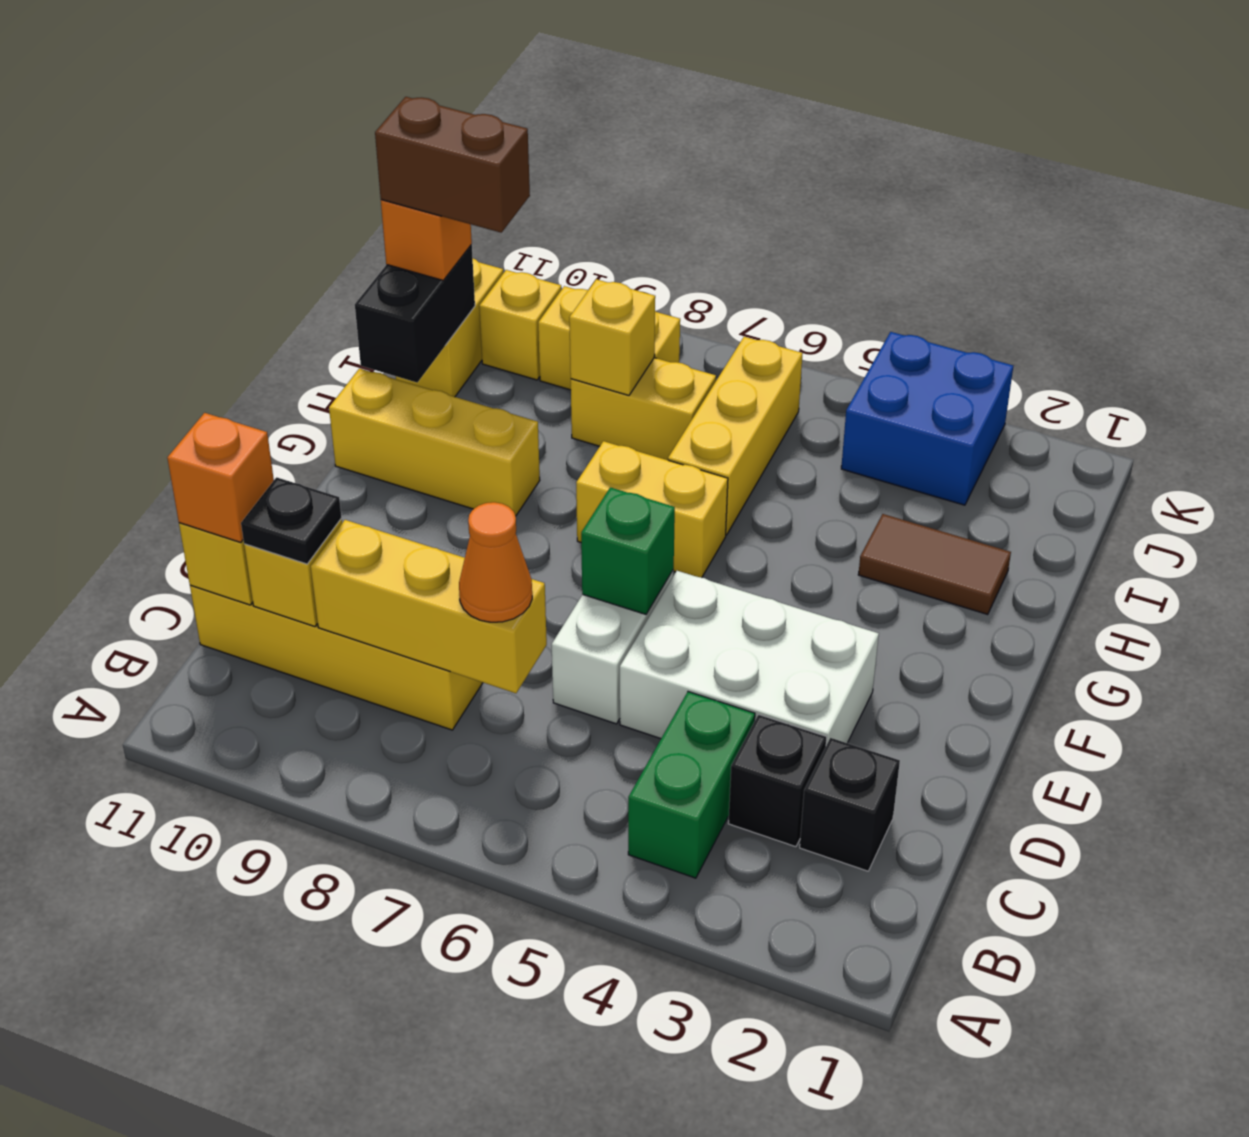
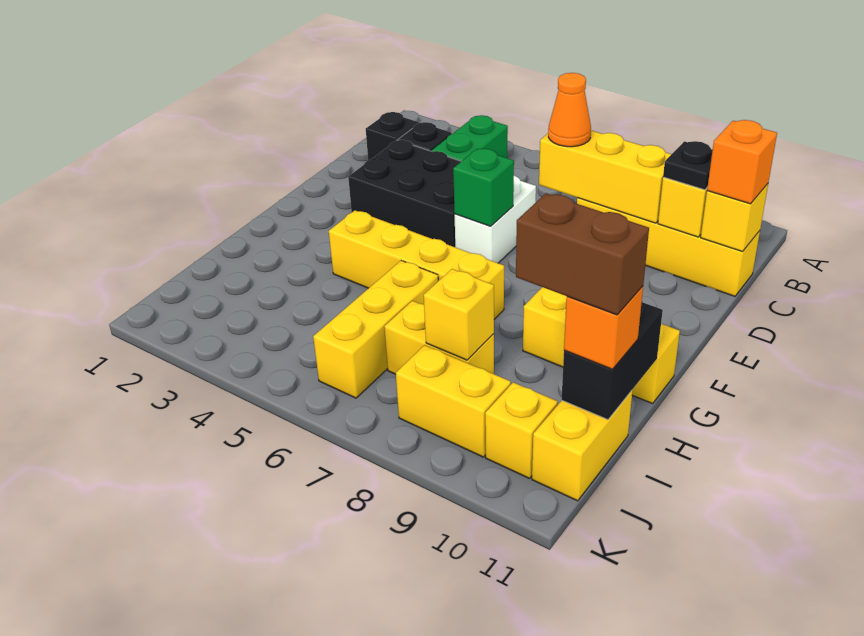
white brick D3:E5 level 1 -> black brick D3:E5 level 1
yellow brick G6:G7 level 1 -> yellow brick G4:G7 level 1
brown tile H2:H3 level 1 -> none
blue brick J3:K4 level 1 -> none

